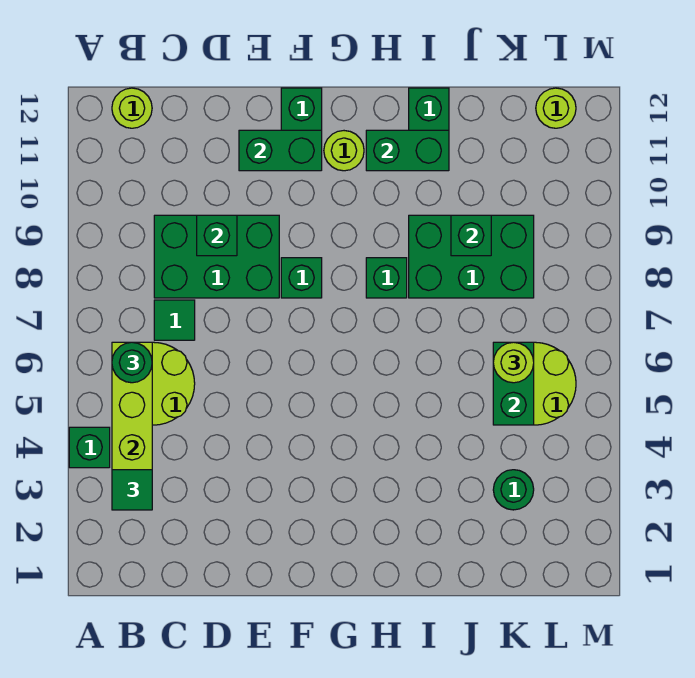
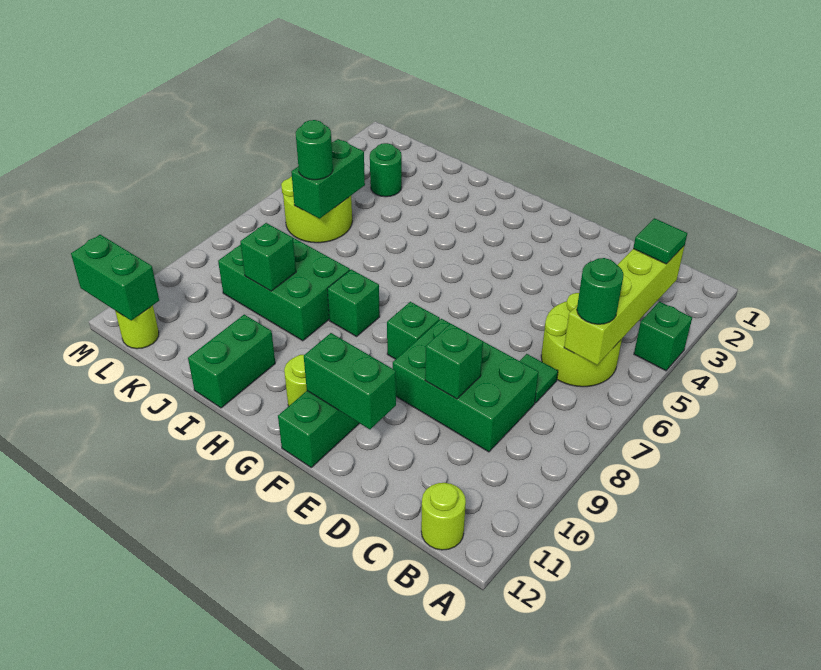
green brick H11:I11 level 2 -> green brick L12:M12 level 2
lime round brick K6 level 3 -> green round brick K6 level 3

